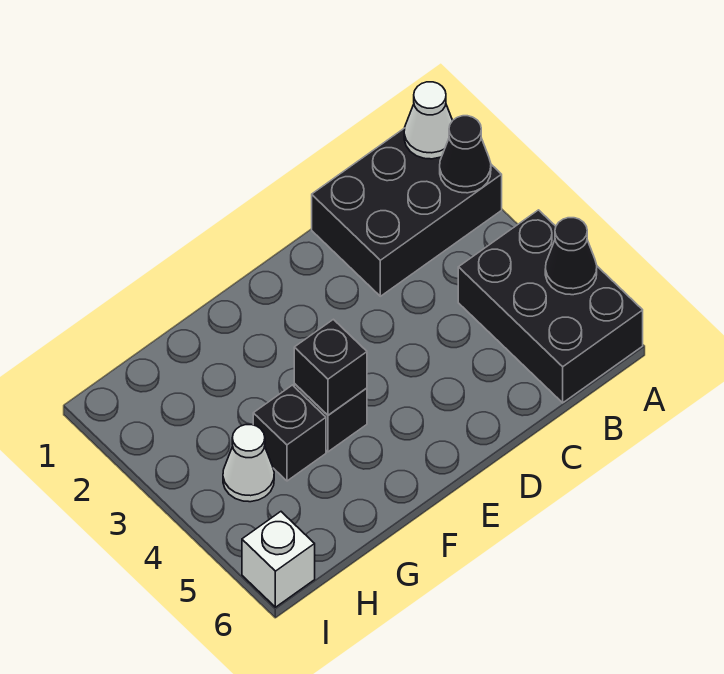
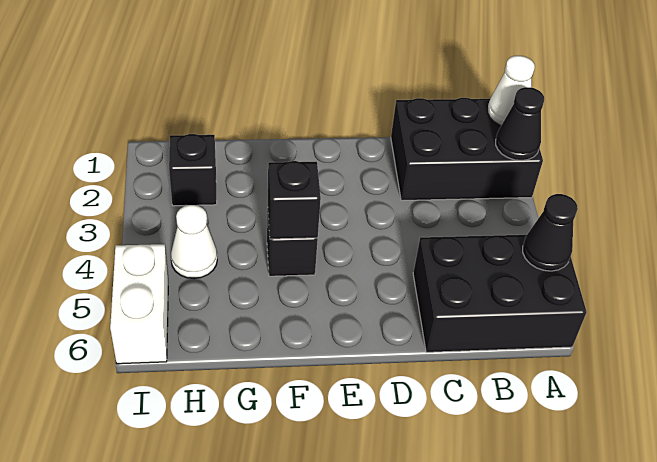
black brick A4:B6 level 1 -> black brick A5:C6 level 1
black brick G4 level 1 -> black brick H2 level 1
white brick I6 level 1 -> white brick I5:I6 level 1

